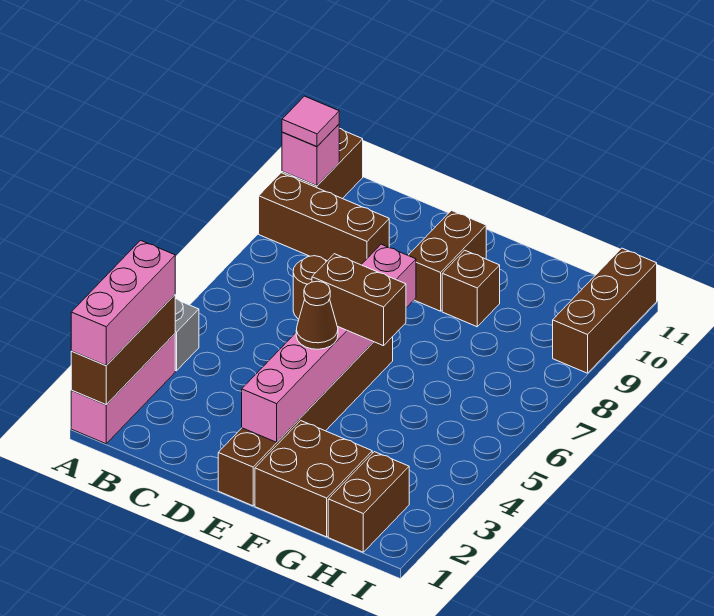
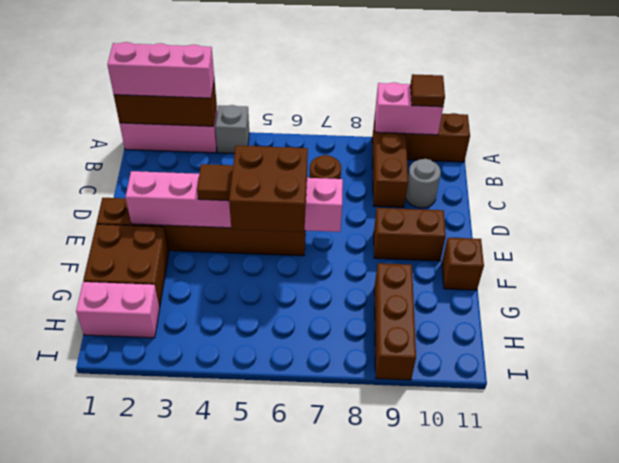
pink brick A10 level 2 -> pink brick A9:A10 level 2
pink tile A10 level 3 -> brown tile A10 level 3
none -> grey round brick C10 level 1
brown cone E4 level 3 -> brown tile E4 level 3
brown brick E5:F5 level 3 -> brown brick E5:F6 level 3
brown brick F9 level 1 -> brown brick F11 level 1
brown brick H1:H2 level 1 -> pink brick H1:H2 level 1
brown brick I9:I11 level 1 -> brown brick G9:I9 level 1

